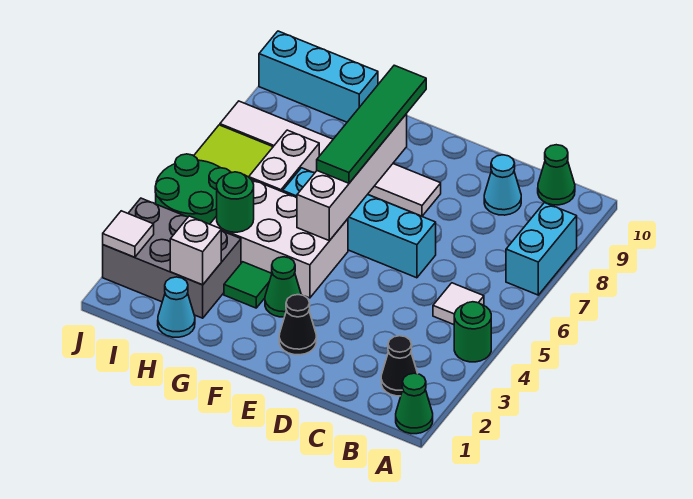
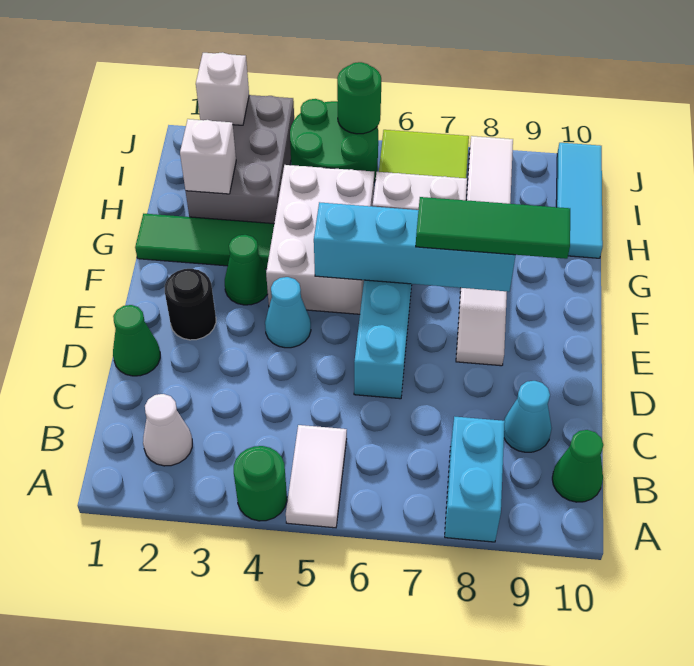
green cone A1 level 1 -> green cone D1 level 1
cyan brick A7:A8 level 1 -> cyan brick A8:B8 level 1
black cone B2 level 1 -> white cone B2 level 1
white tile B5 level 1 -> white tile A5:B5 level 1
black cone E2 level 1 -> black round brick E2 level 1
white brick F5:F8 level 2 -> cyan brick F5:F8 level 2
green tile F6:F9 level 3 -> green tile F7:F9 level 3
green tile G3 level 1 -> green tile G1:G3 level 1
cyan cone H1 level 1 -> cyan cone E4 level 1
green round brick H4 level 2 -> green round brick J5 level 2
cyan brick H10:J10 level 1 -> cyan tile H10:J10 level 1
white tile J2 level 2 -> white brick J2 level 2

